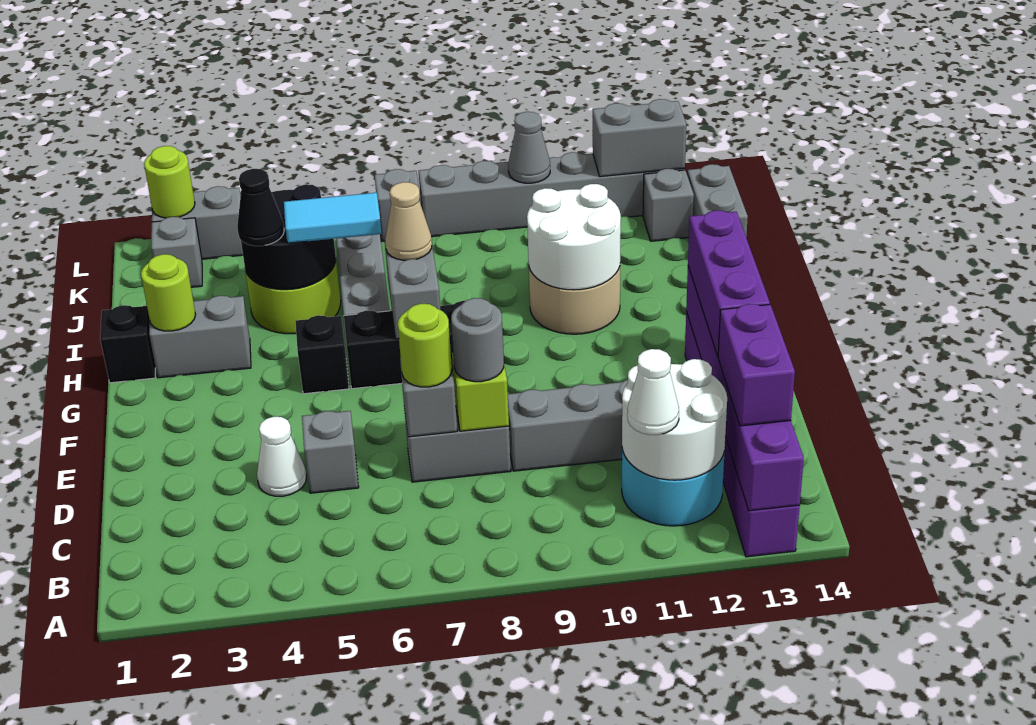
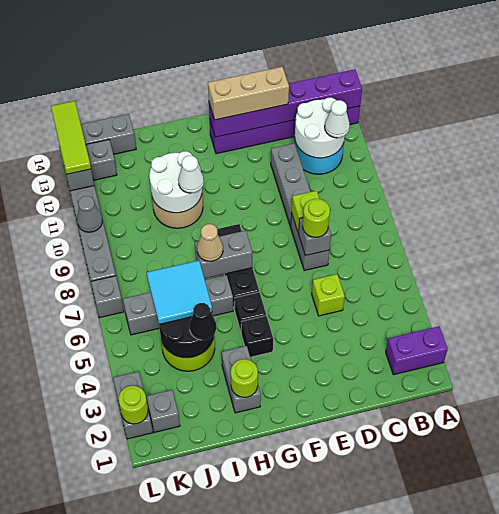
purple brick B13:C13 level 3 -> purple brick A2:B2 level 1
white cone D4 level 1 -> white cone H10 level 3
grey brick D5 level 1 -> lime brick D5 level 1
grey round brick D8 level 3 -> none
purple brick D13:F13 level 3 -> tan brick D13:F13 level 3
black brick H1 level 1 -> black brick G4 level 1
cyan tile I5:I6 level 3 -> cyan tile I5:J6 level 3
none -> lime tile L12:L14 level 3

